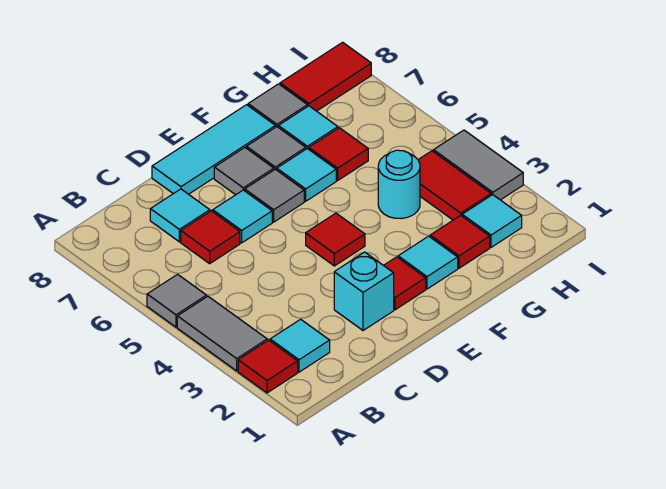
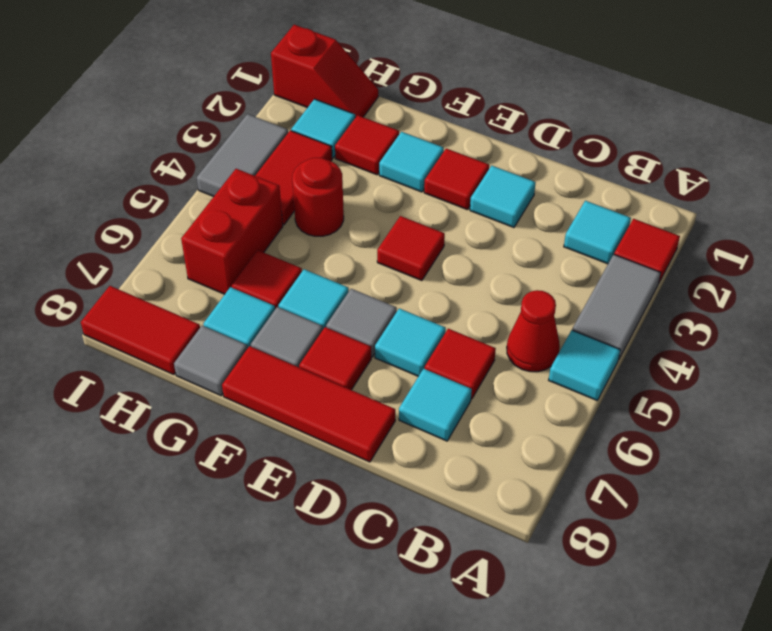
grey tile A5 level 1 -> cyan tile A5 level 1
none -> red cone B5 level 1
cyan brick D2 level 1 -> cyan tile D2 level 1
cyan tile D8:F8 level 1 -> red tile D8:F8 level 1
grey tile E7 level 1 -> red tile E7 level 1
cyan round brick G4 level 1 -> red round brick G4 level 1
none -> red slope H1:I1 level 1 top I
none -> red brick H5:H6 level 1

